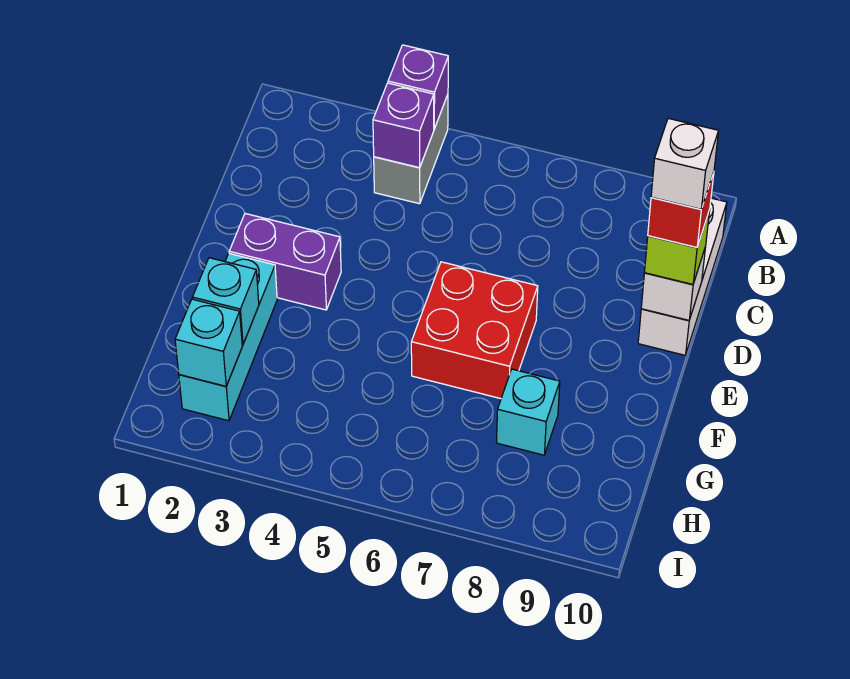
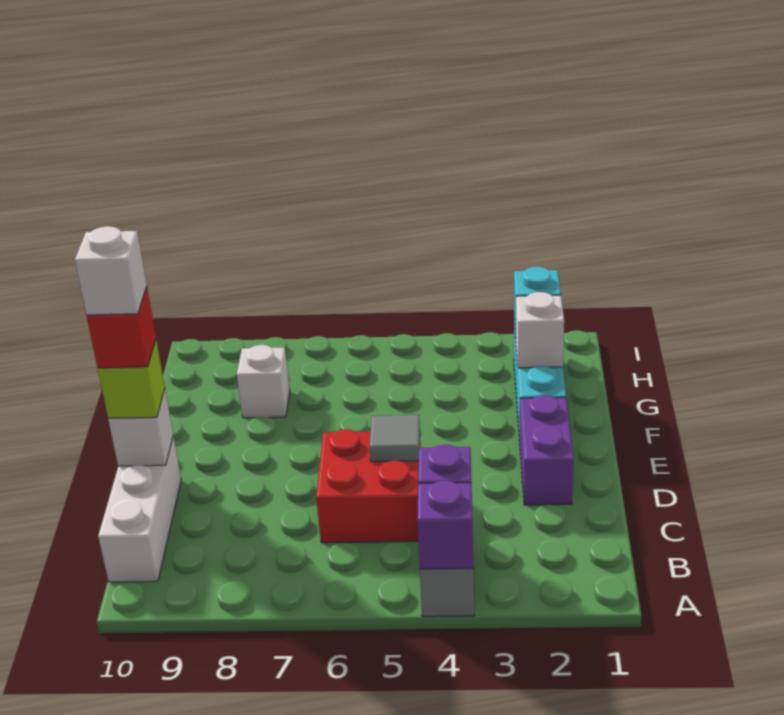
none -> grey tile D5 level 2
purple brick E2:E3 level 1 -> purple brick D2:E2 level 1
red brick E6:F7 level 1 -> red brick C5:D6 level 1
cyan brick G2 level 2 -> white brick G2 level 2
cyan brick G8 level 1 -> white brick G8 level 1

